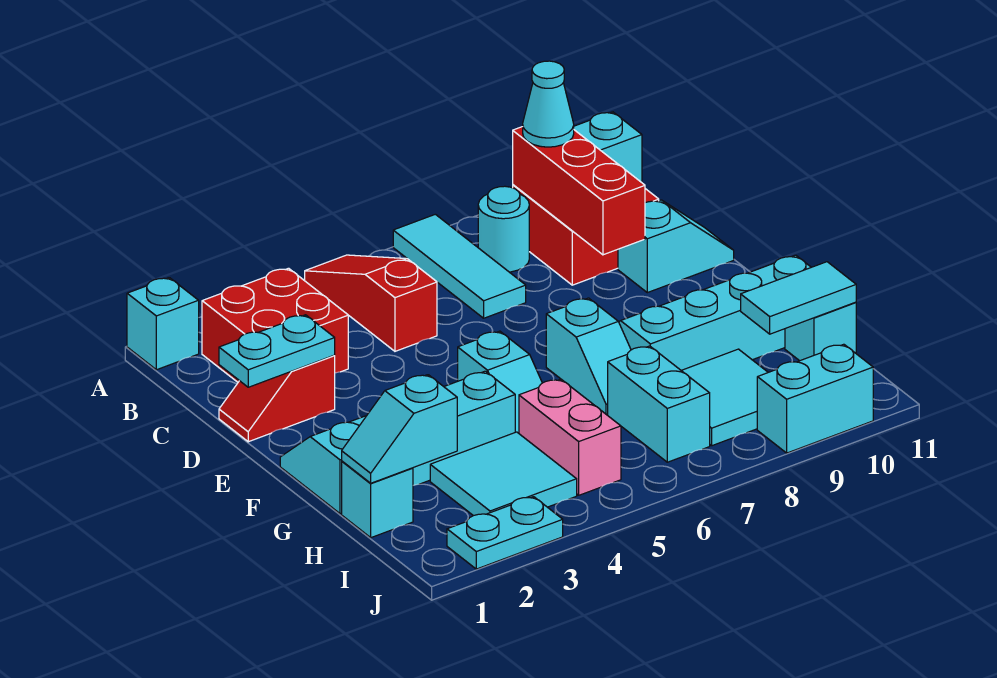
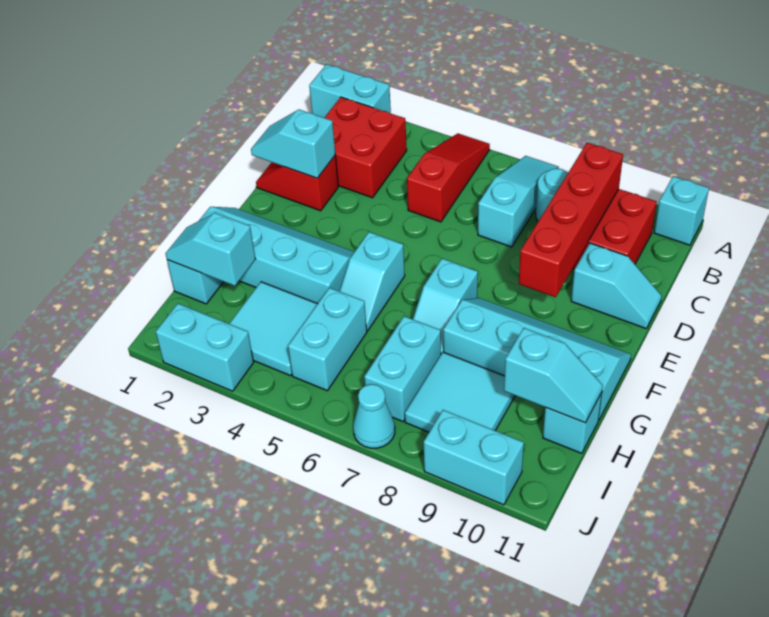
cyan brick A1 level 1 -> cyan brick A1:A2 level 1
cyan tile A7:C7 level 1 -> cyan slope A7:C7 level 1 top C
red brick B9:D9 level 2 -> red brick B9:E9 level 2
cyan cone B9 level 3 -> cyan cone J7 level 1
cyan plate D1:D2 level 2 -> cyan slope D1:D2 level 2 top 2
pink brick H5:I5 level 1 -> cyan brick H5:I5 level 1
cyan tile H10:H11 level 2 -> cyan slope H10:H11 level 2 top 10
cyan plate J2:J3 level 1 -> cyan brick J2:J3 level 1

